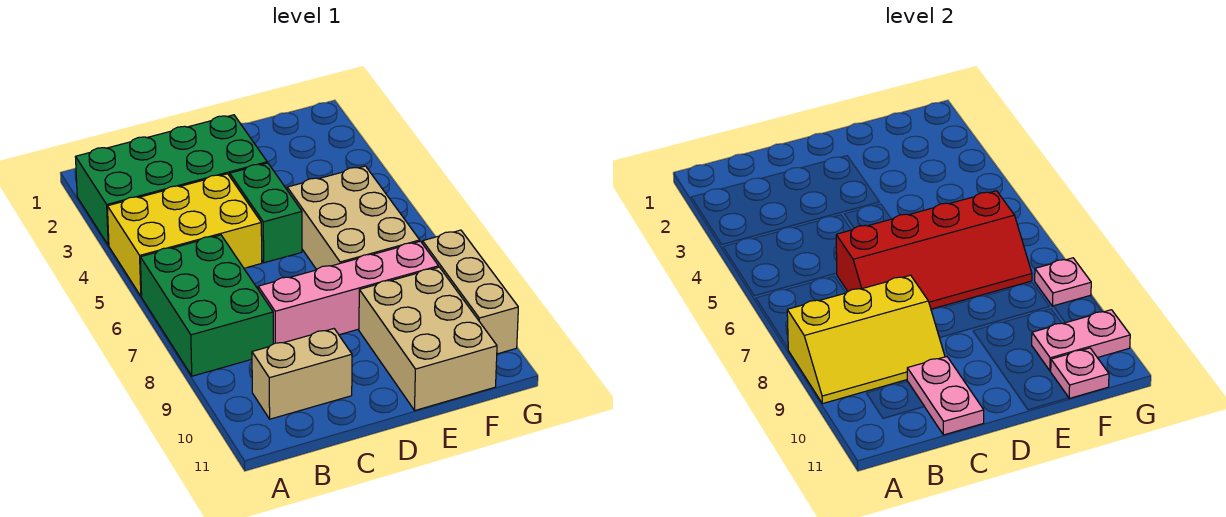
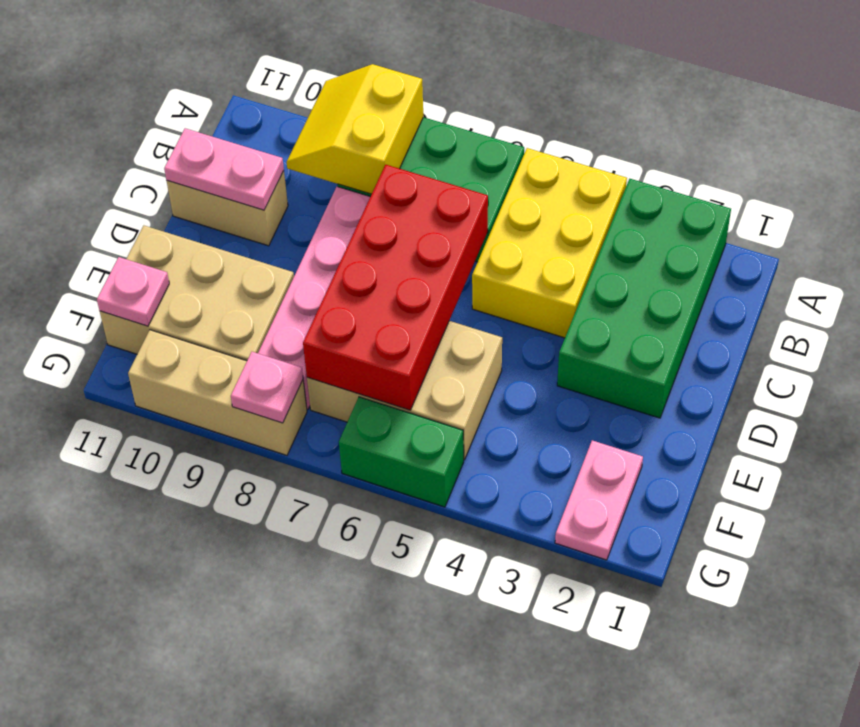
yellow slope A8:C9 level 2 top 8 -> yellow slope A8:B9 level 2 top 8
tan brick B10:C10 level 1 -> tan brick C10:C11 level 1
red slope C6:F7 level 2 top 6 -> red brick C6:F7 level 2
green brick D4:D5 level 1 -> green brick G5:G6 level 1
pink plate F10:G10 level 2 -> pink plate F2:G2 level 1

